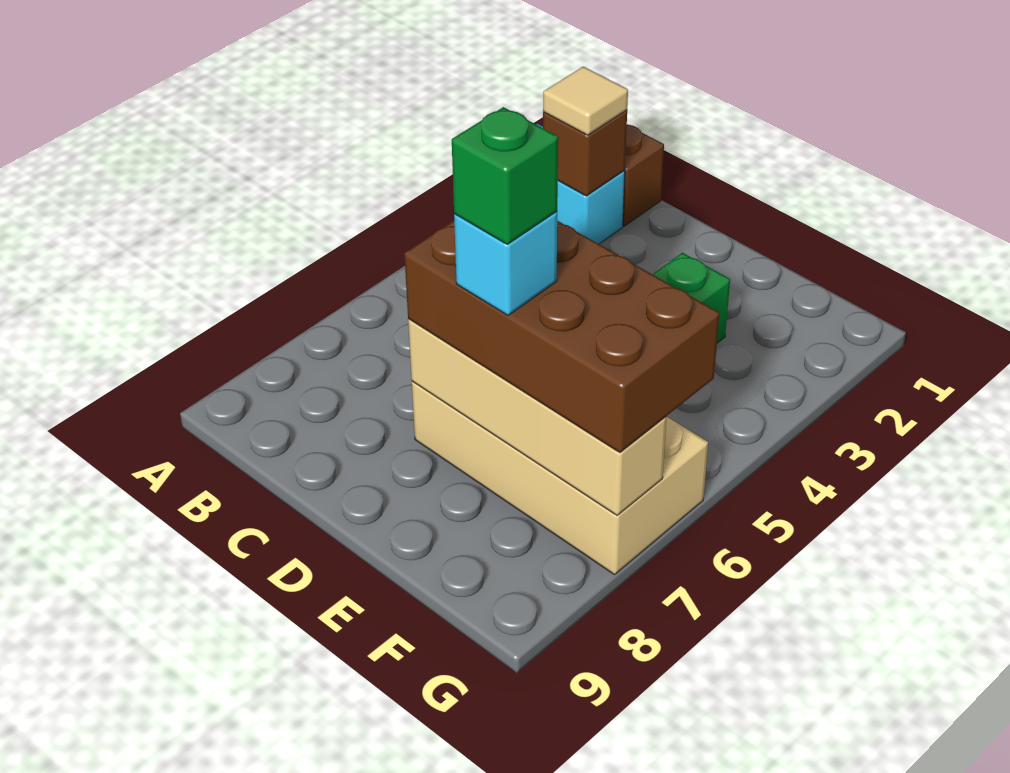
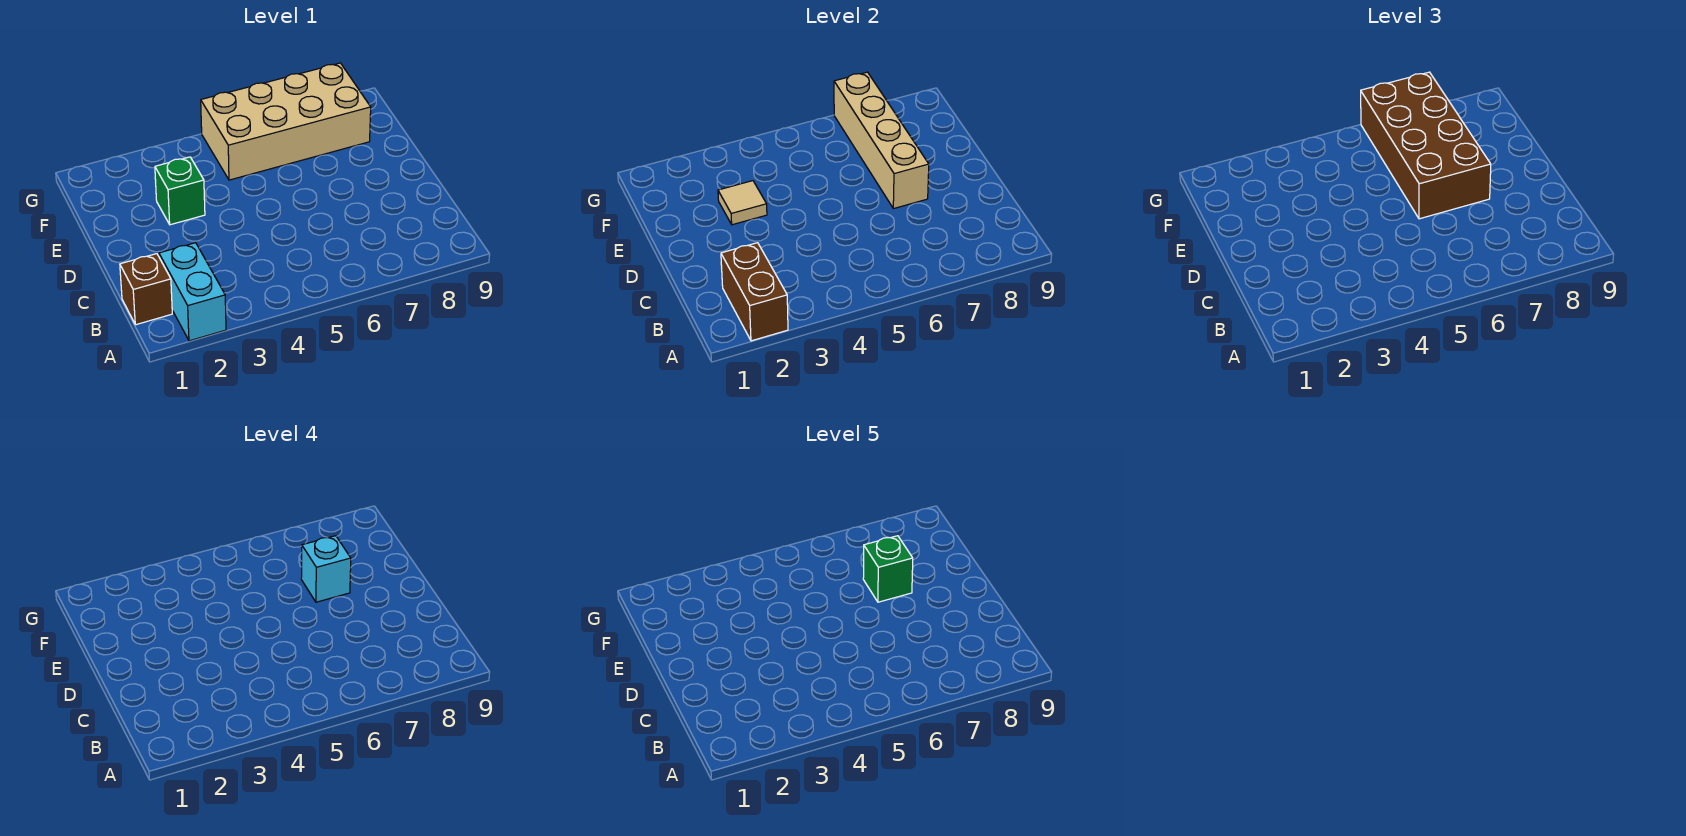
brown brick B2 level 2 -> brown brick A2:B2 level 2
tan tile B2 level 3 -> tan tile E3 level 2
tan brick D6:G7 level 1 -> tan brick F5:G8 level 1

